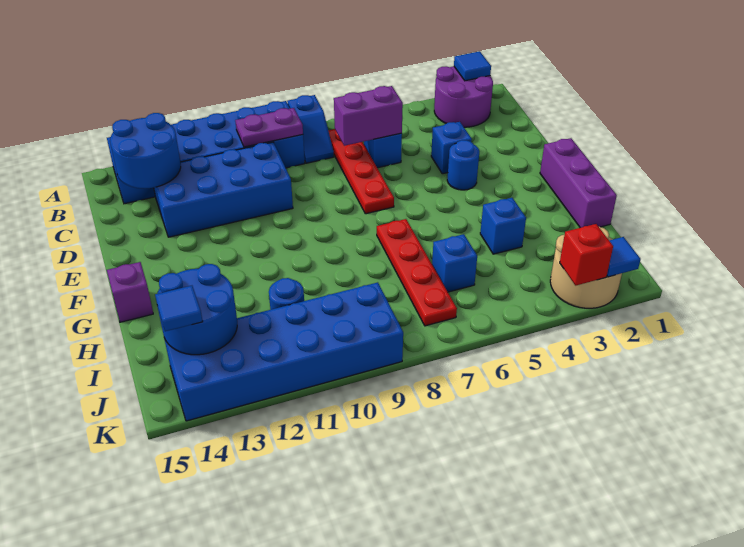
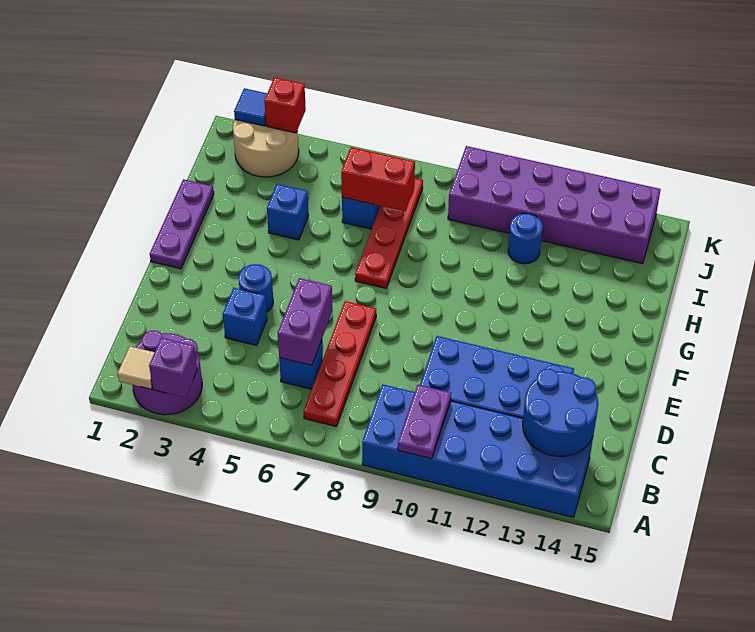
blue tile A2 level 2 -> tan tile A2 level 2
blue slope A8:B8 level 1 top A -> none
purple plate B9:B10 level 2 -> purple plate A10:B10 level 2
purple brick C6:C7 level 2 -> purple brick C6:D6 level 2
purple brick F1:H1 level 1 -> purple plate F1:H1 level 1
purple brick G15 level 1 -> purple brick A3 level 2
none -> red brick I6:I7 level 2
blue round brick I13:J14 level 2 -> none
blue brick J9:K14 level 1 -> purple brick J9:K14 level 1
blue tile J14 level 3 -> none

